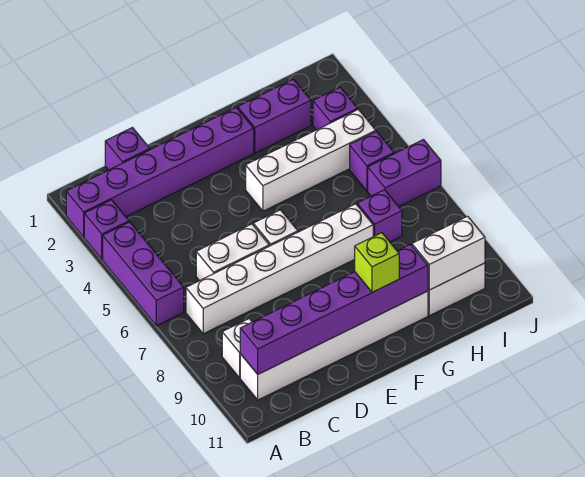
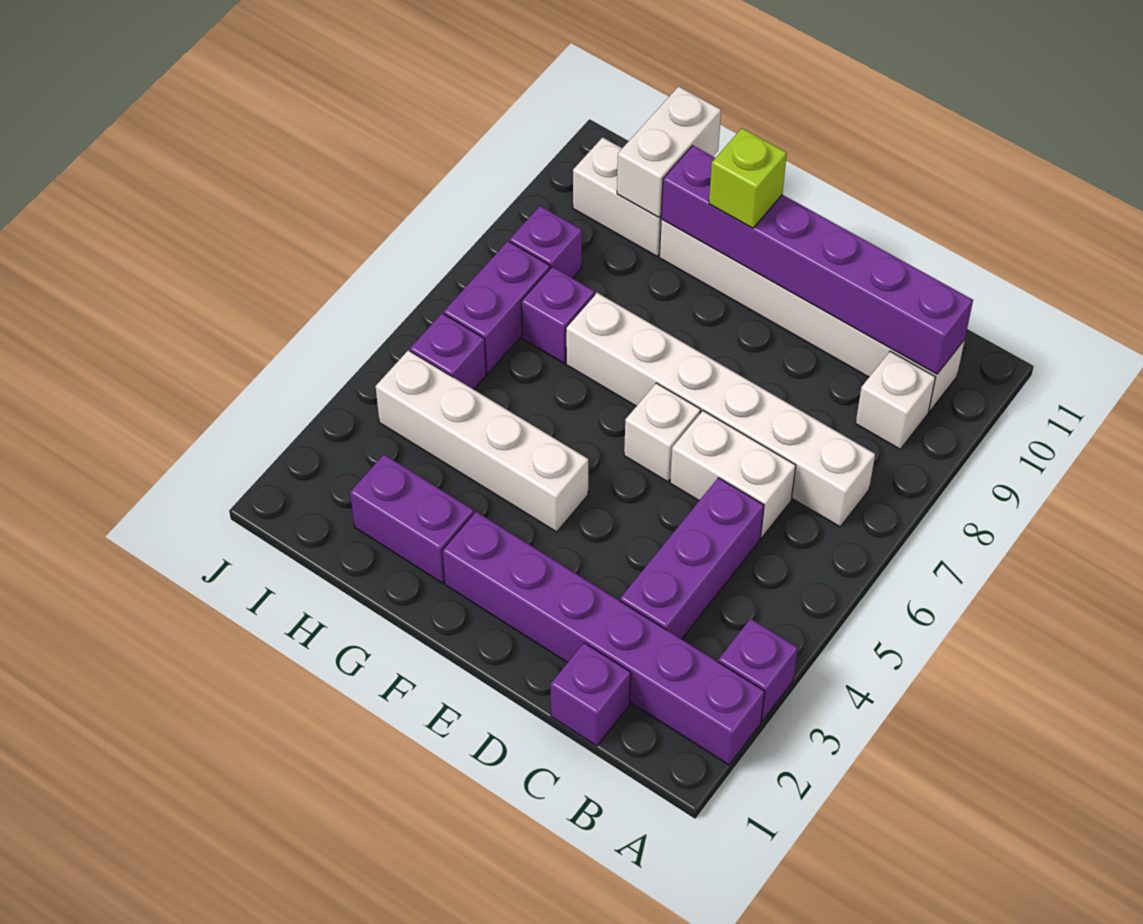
purple brick A4:A6 level 1 -> purple brick C3:C5 level 1
white brick H10:I10 level 2 -> white brick H10:H11 level 2
purple brick I3 level 1 -> purple brick I8 level 1
purple brick I6:J6 level 1 -> purple brick I6:I7 level 1

